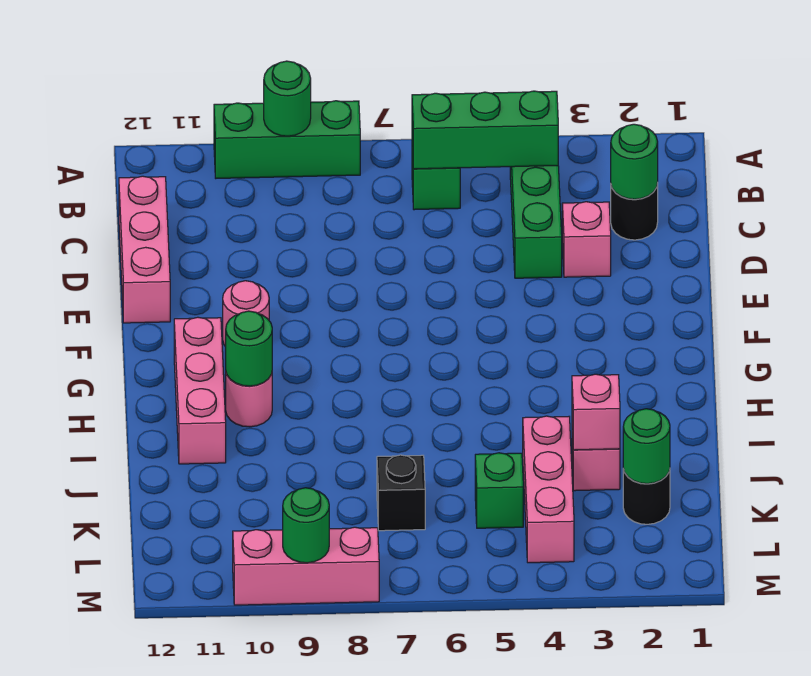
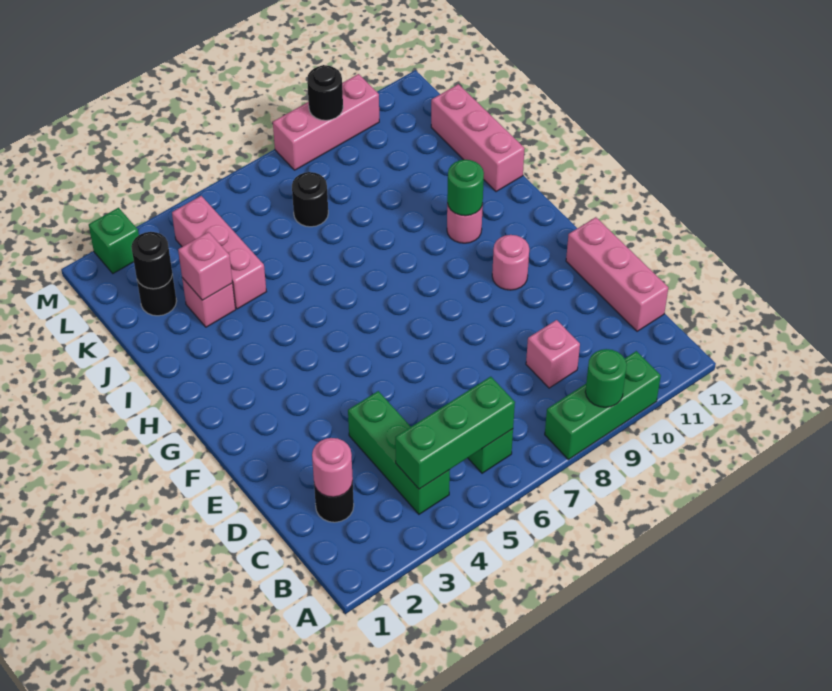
green round brick C2 level 2 -> pink round brick C2 level 2
pink brick D3 level 1 -> pink brick C9 level 1
pink brick G11:I11 level 1 -> pink brick I12:K12 level 1
green round brick K2 level 2 -> black round brick K2 level 2
green brick K5 level 1 -> green brick M2 level 1
black brick K7 level 1 -> black round brick K7 level 1
green round brick M9 level 2 -> black round brick M9 level 2

